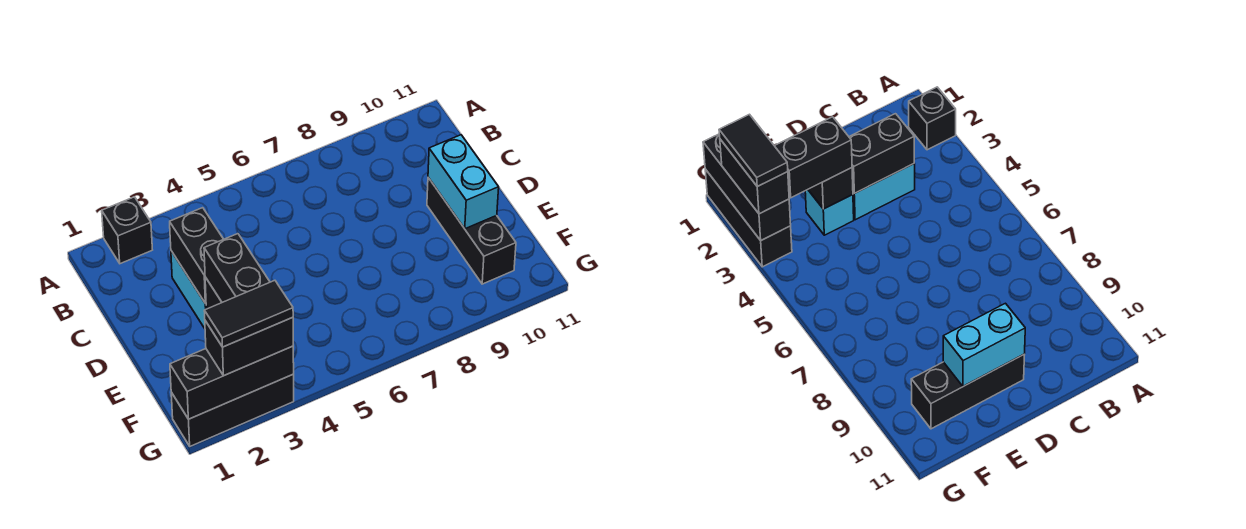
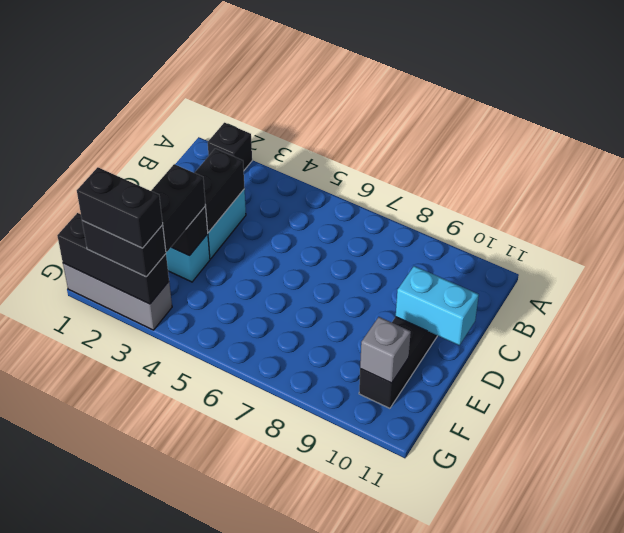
cyan brick D10:E10 level 2 -> cyan brick D10:D11 level 2
none -> grey brick F10 level 2
black brick G1:G3 level 1 -> grey brick G1:G3 level 1
black tile G2:G3 level 4 -> black brick G2:G3 level 4

